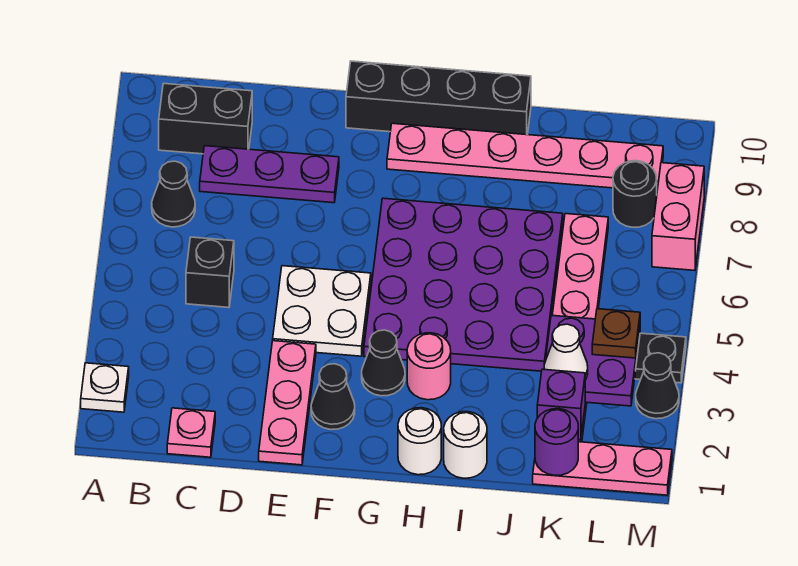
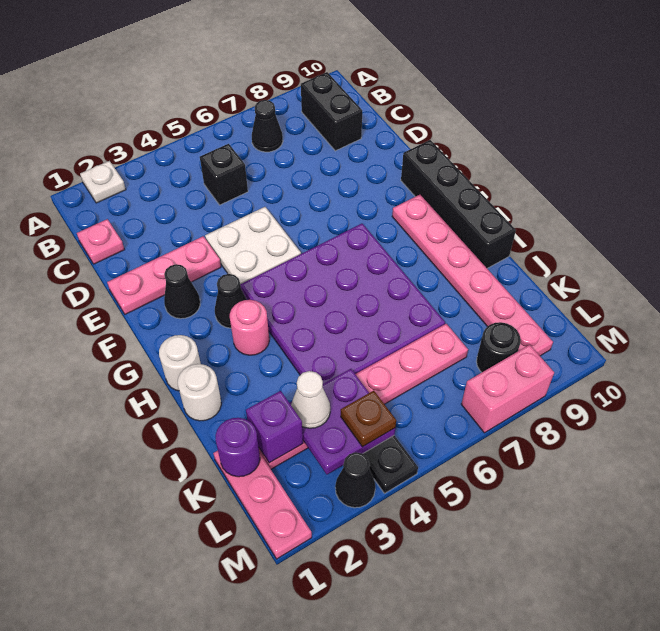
purple plate C8:E8 level 1 -> none

